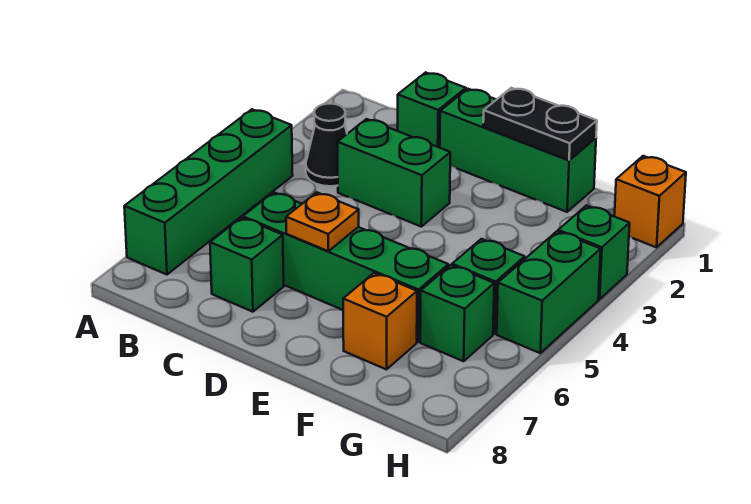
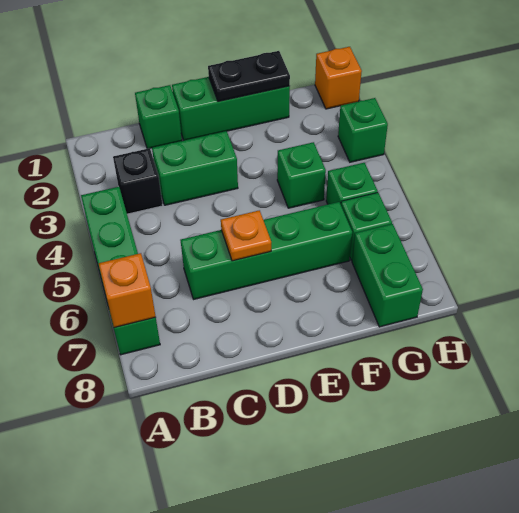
black cone B3 level 1 -> black brick B3 level 1
green brick C7 level 1 -> green brick F4 level 1
orange brick F7 level 1 -> orange brick A7 level 2
green brick H4:H5 level 1 -> green brick G7:G8 level 1

